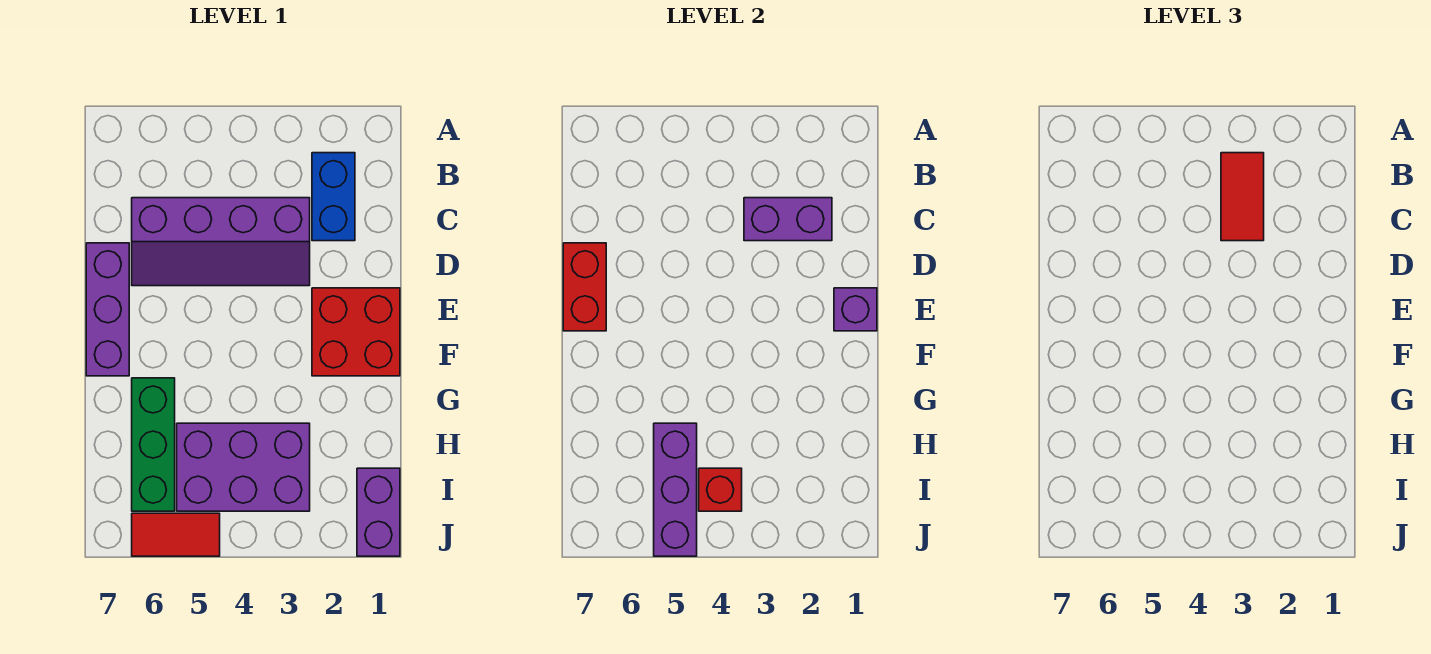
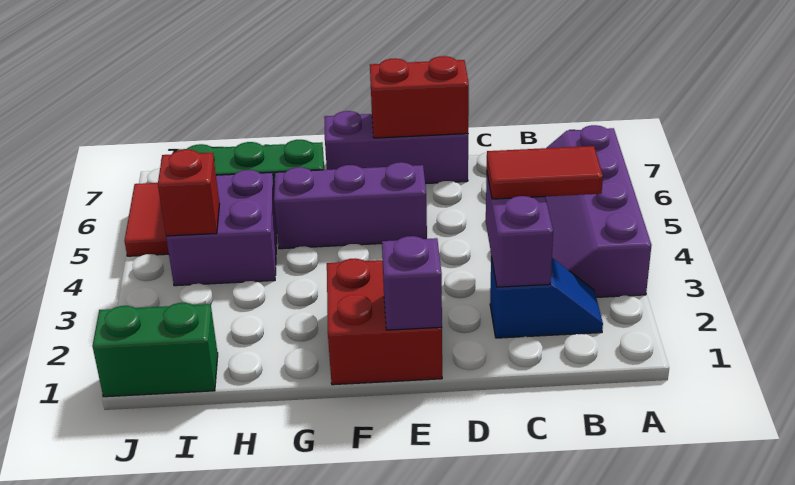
blue brick B2:C2 level 1 -> blue slope B2:C2 level 1 top C
purple slope C3:D6 level 1 top C -> purple slope A3:B6 level 1 top A
purple brick H3:I5 level 1 -> purple brick H4:I5 level 1
purple brick H5:J5 level 2 -> purple brick E5:G5 level 1
purple brick I1:J1 level 1 -> green brick I1:J1 level 1

